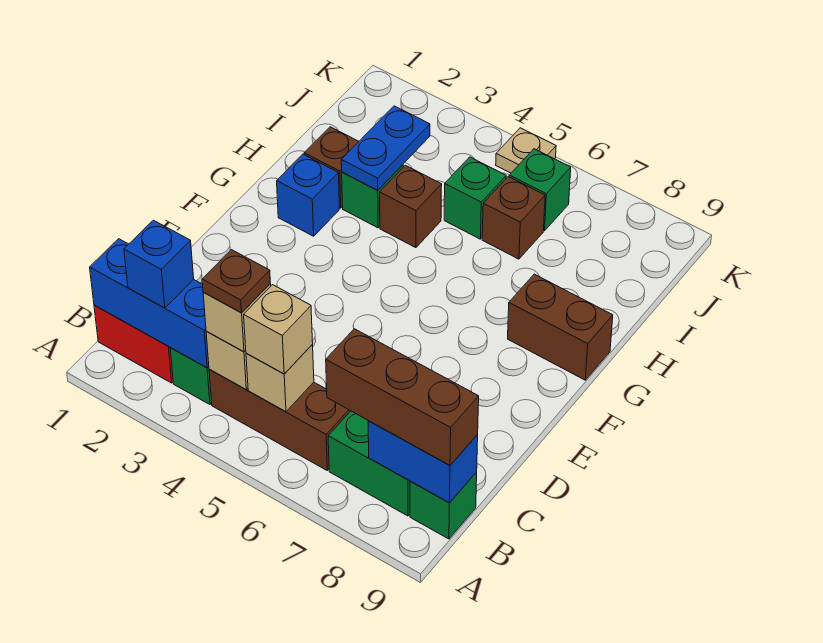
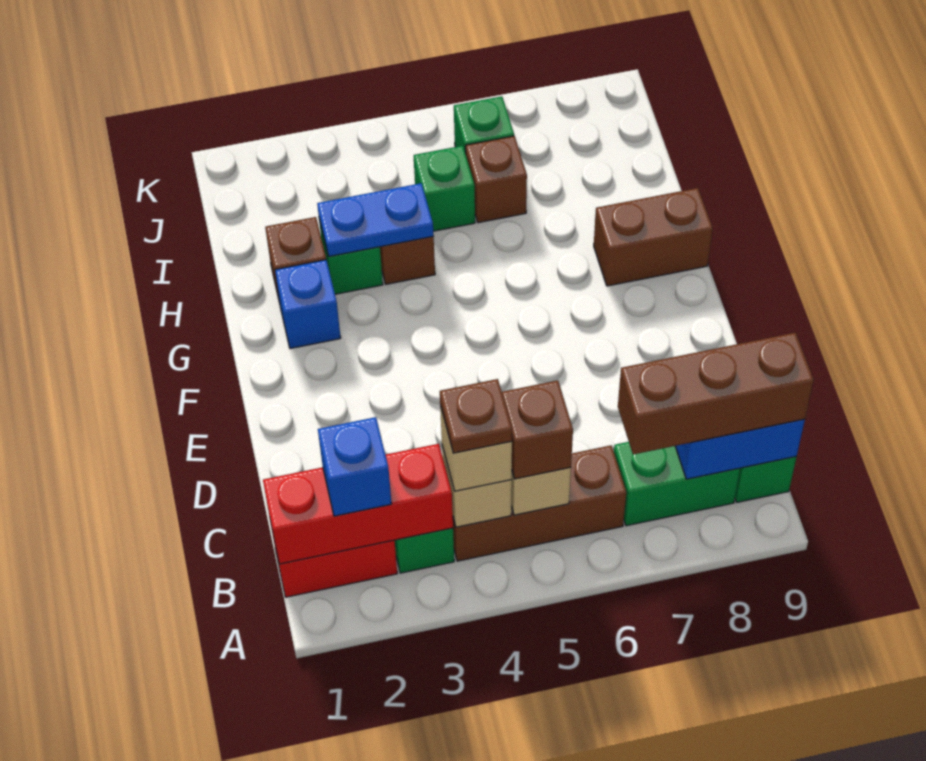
blue brick B1:B3 level 2 -> red brick B1:B3 level 2
tan brick B5 level 3 -> brown brick B5 level 3
blue plate H3:I3 level 2 -> blue plate H3:H4 level 2
tan plate K5 level 1 -> none

